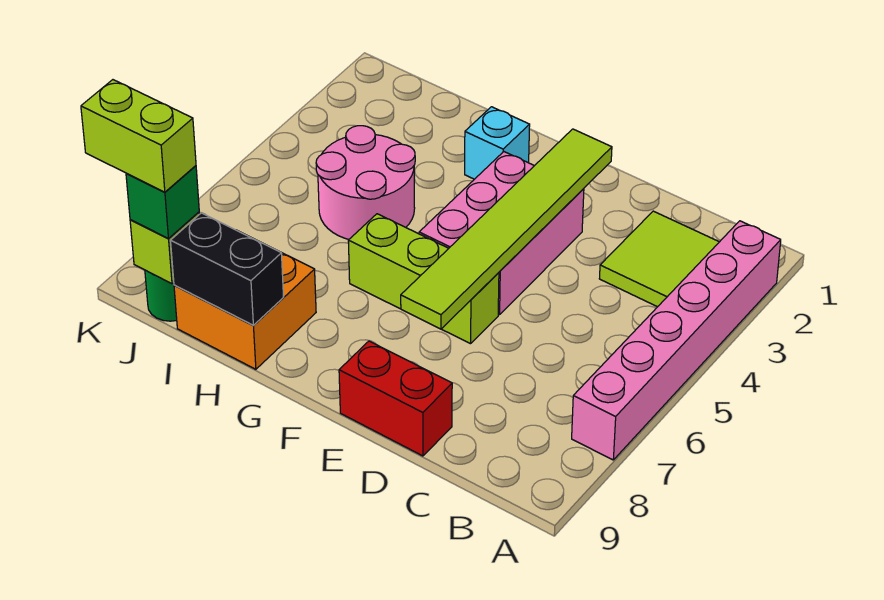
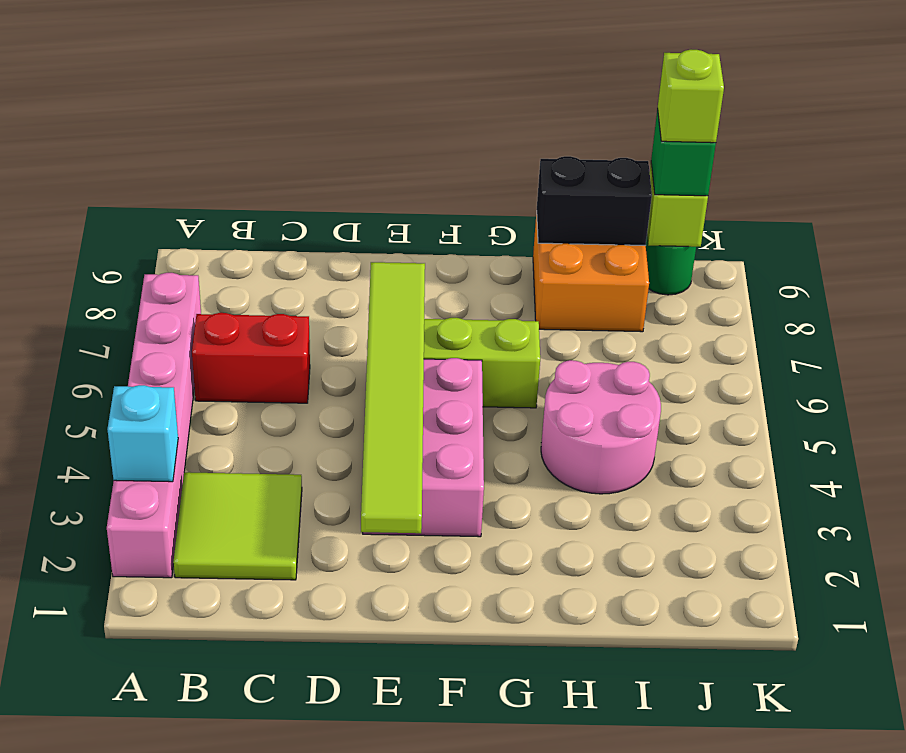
red brick D9:E9 level 1 -> red brick B6:C6 level 1
cyan brick G2 level 1 -> cyan brick A3 level 2
lime brick J9:K9 level 4 -> lime brick J9 level 4

